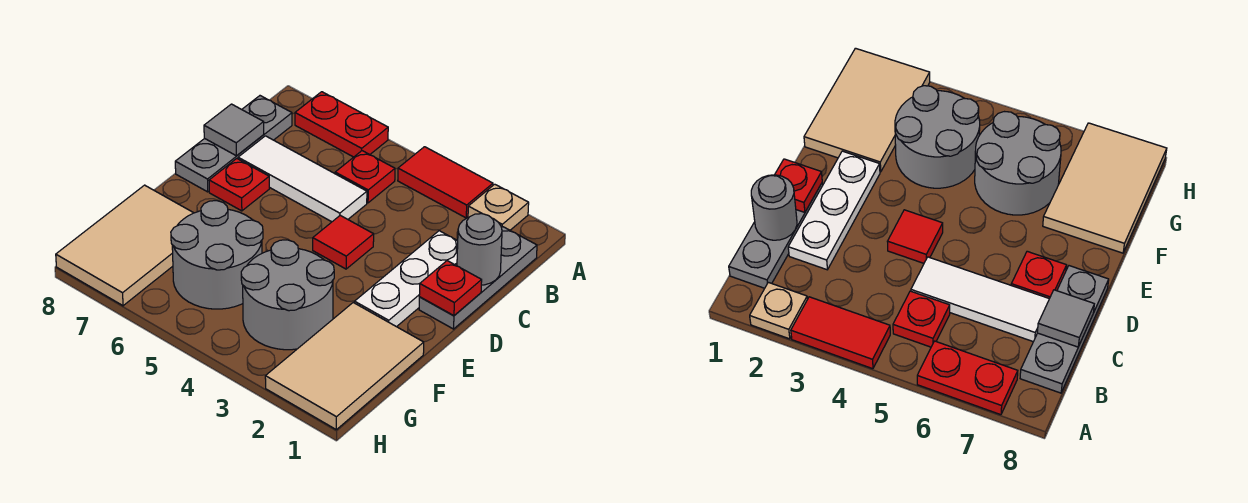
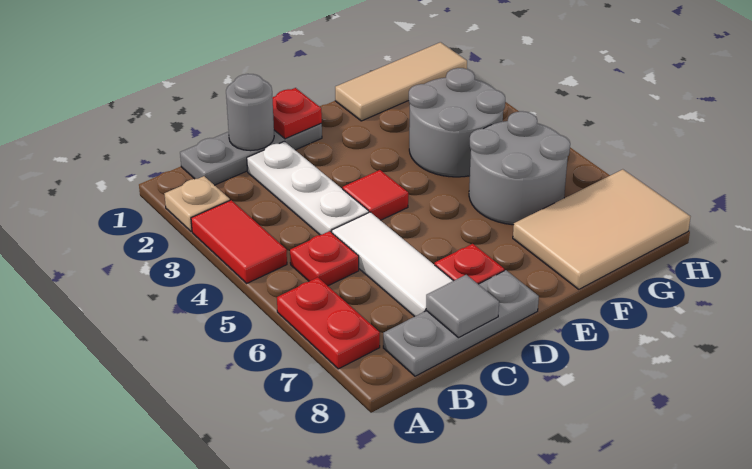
white plate C2:E2 level 1 -> white plate C2:C4 level 1
tan tile F1:H2 level 1 -> tan tile F1:H1 level 1

